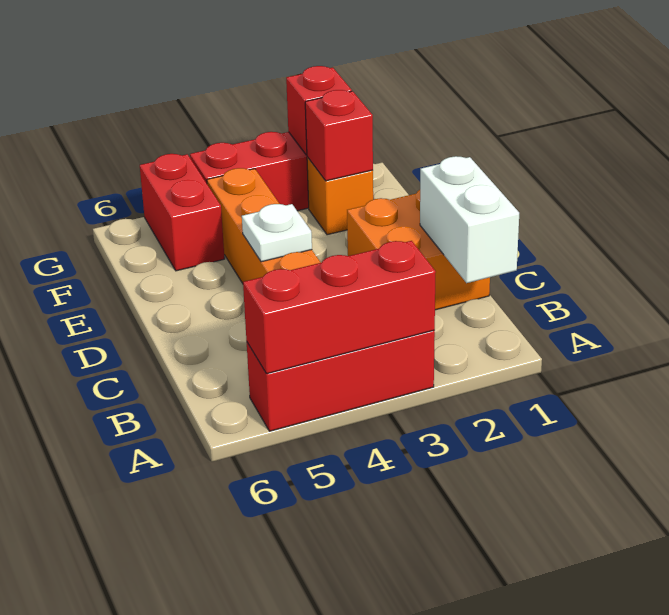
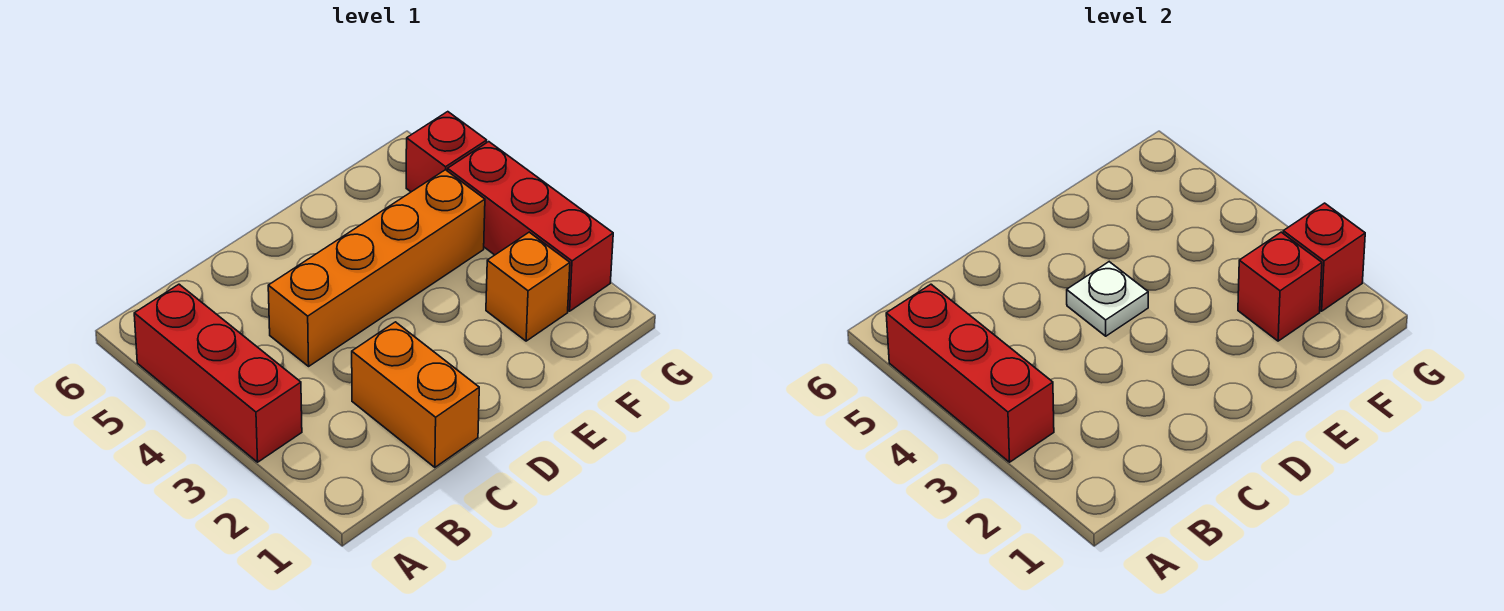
white brick B1:C1 level 2 -> none
orange brick C1:D2 level 1 -> orange brick C1:C2 level 1
red brick F5:G5 level 1 -> red brick G5 level 1

